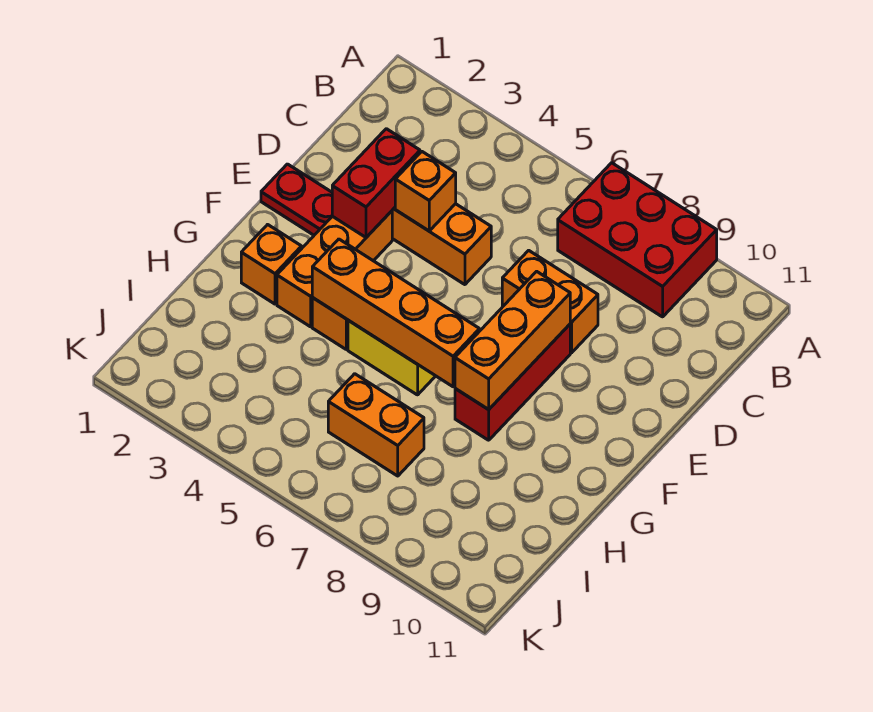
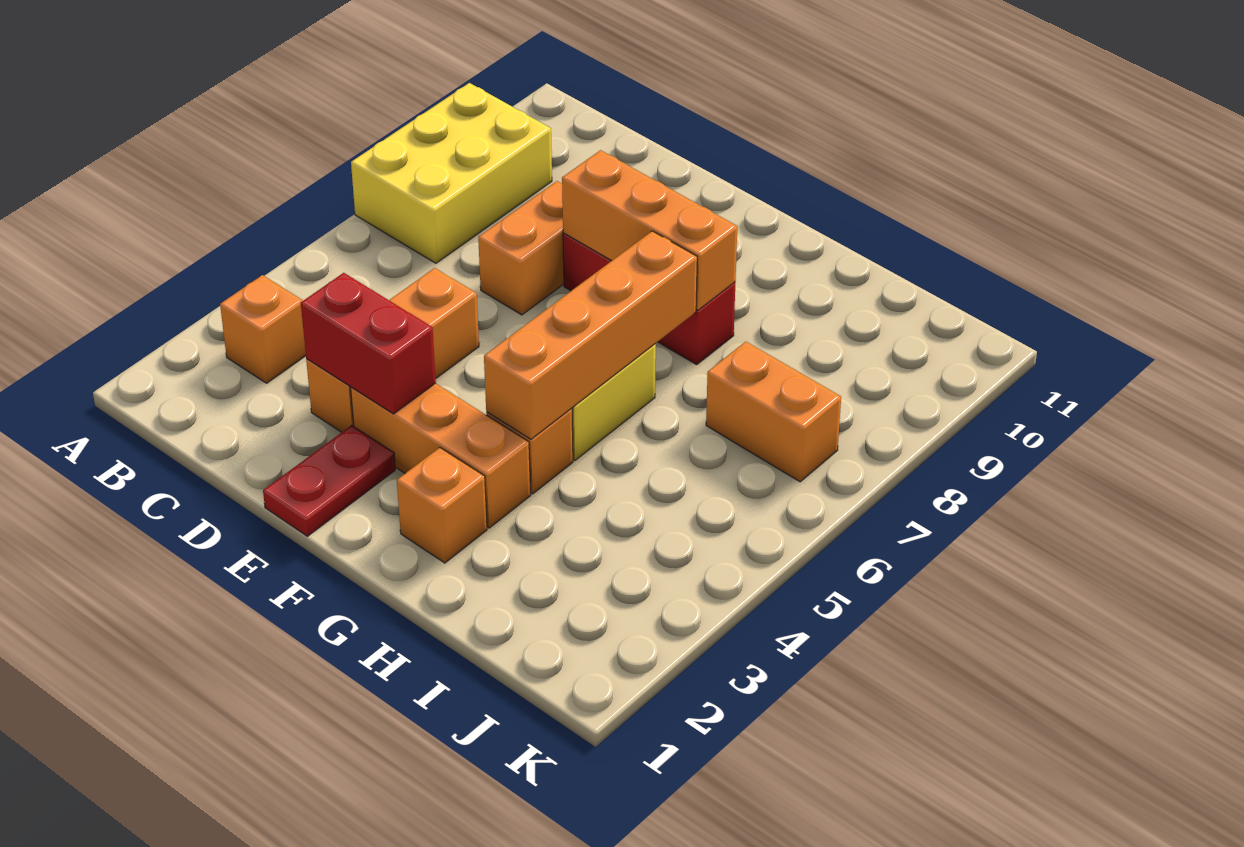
red brick A7:B9 level 1 -> yellow brick A7:B9 level 1
orange brick D4 level 2 -> orange brick B3 level 1
orange brick I6:I7 level 1 -> orange brick I7:J7 level 1

